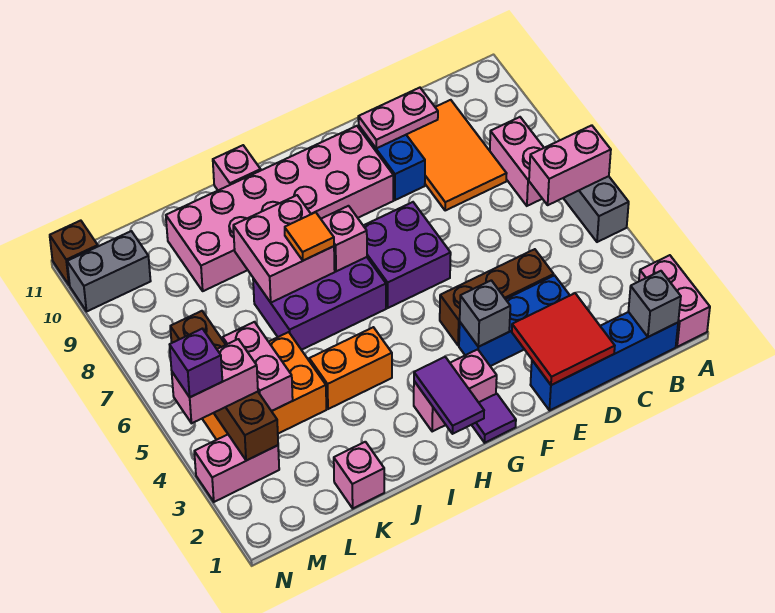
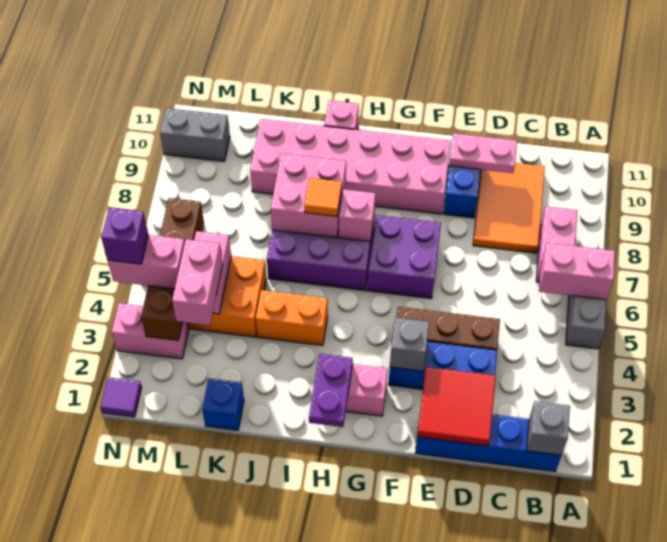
pink brick A1:A2 level 1 -> pink brick L3:L4 level 3
purple tile G1 level 1 -> purple tile N1 level 1
purple tile H1:H2 level 2 -> purple plate H1:H2 level 2
pink brick K1 level 1 -> blue brick K1 level 1
brown brick N11 level 1 -> none

